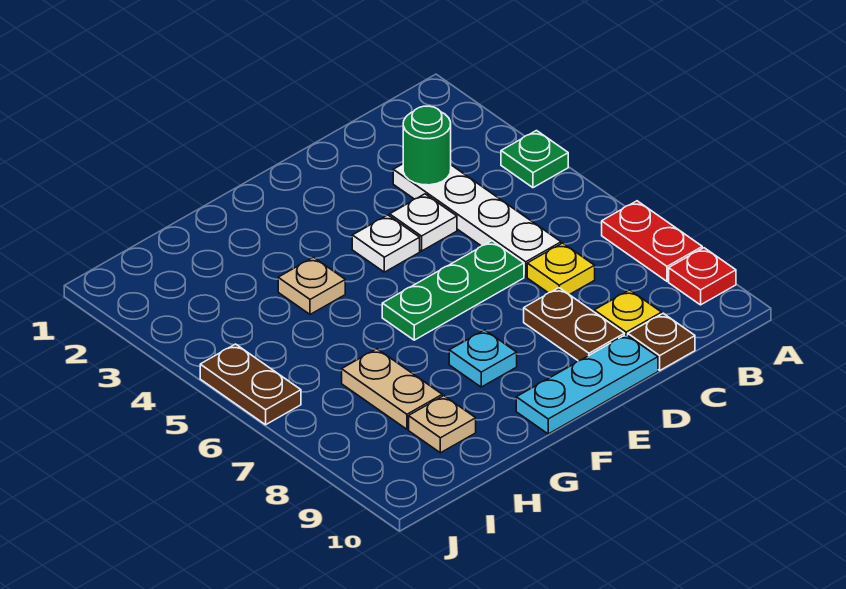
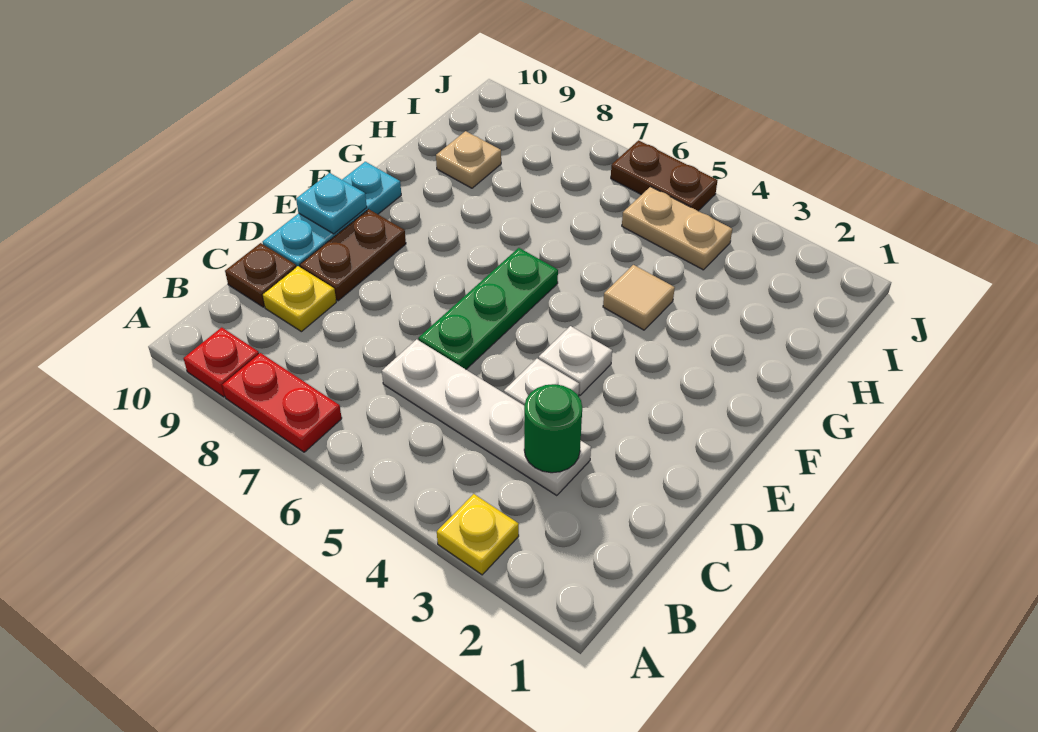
green plate A4 level 1 -> none
yellow plate C7 level 1 -> yellow plate A3 level 1
brown plate D8:D9 level 1 -> brown plate D9:E9 level 1
cyan plate F8 level 1 -> cyan plate E10 level 2
tan plate G4 level 1 -> tan tile G4 level 1
tan plate H7:H8 level 1 -> tan plate I4:I5 level 1

